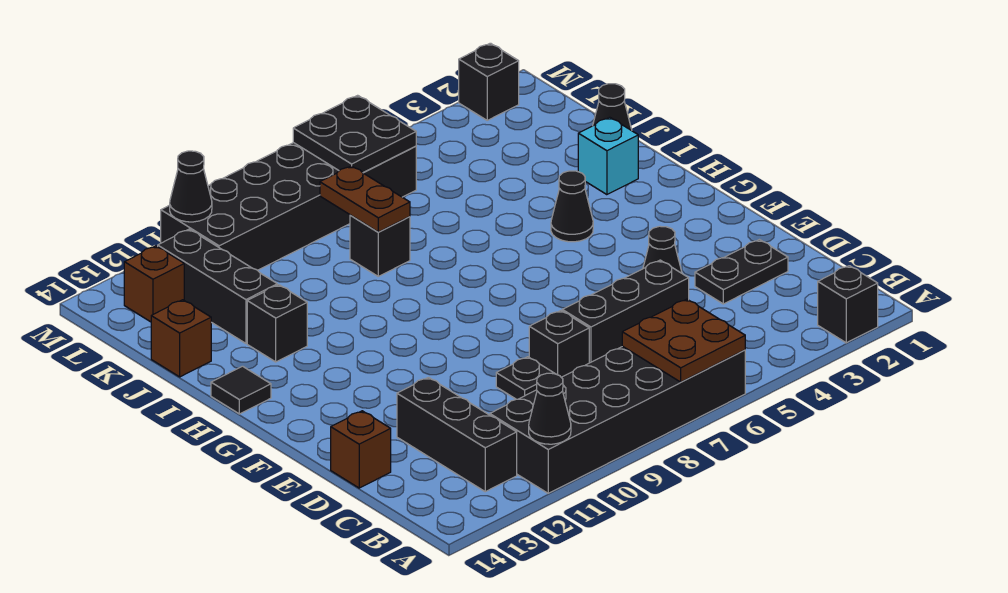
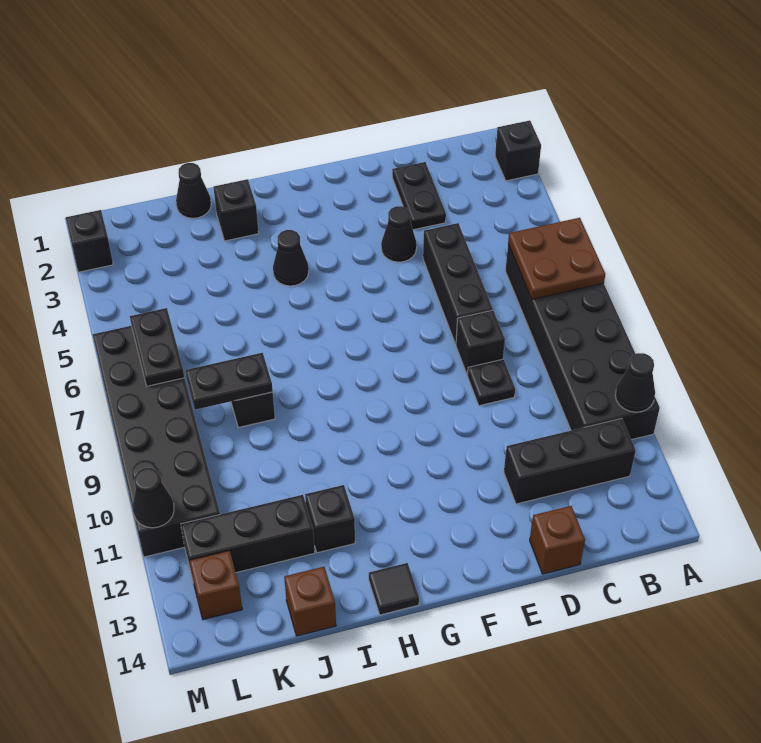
cyan brick I2 level 1 -> black brick I2 level 1
brown plate J8:K8 level 2 -> black plate J8:K8 level 2
black plate L6:M7 level 2 -> black plate L6:L7 level 2

